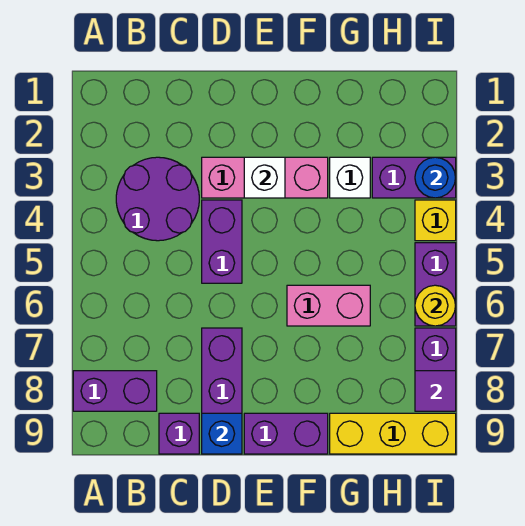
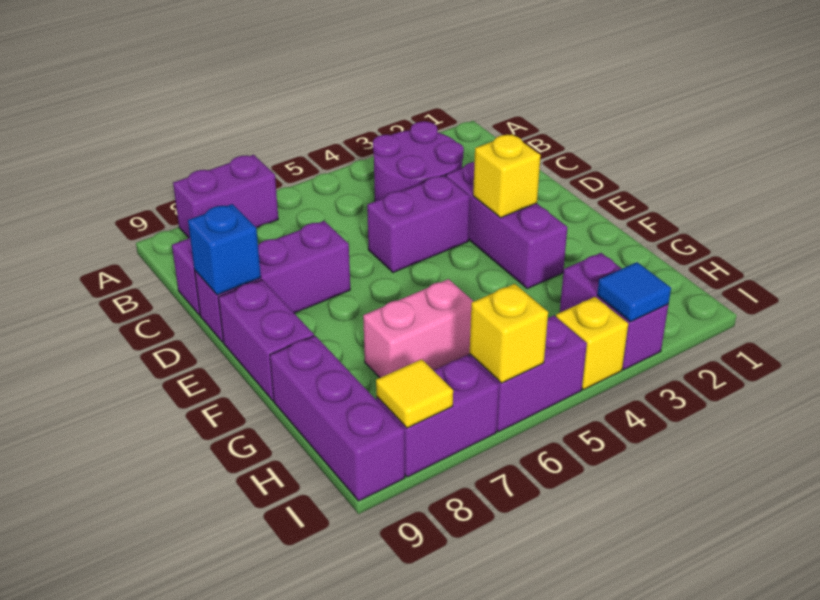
purple brick A8:B8 level 1 -> purple brick A7:A8 level 1
pink brick D3:F3 level 1 -> purple brick D3:F3 level 1
white brick E3 level 2 -> yellow brick E3 level 2
pink brick F6:G6 level 1 -> pink brick G6:G7 level 1
white brick G3 level 1 -> none
yellow brick G9:I9 level 1 -> purple brick G9:I9 level 1
blue round brick I3 level 2 -> blue tile I3 level 2
yellow round brick I6 level 2 -> yellow brick I6 level 2
purple tile I8 level 2 -> yellow tile I8 level 2

